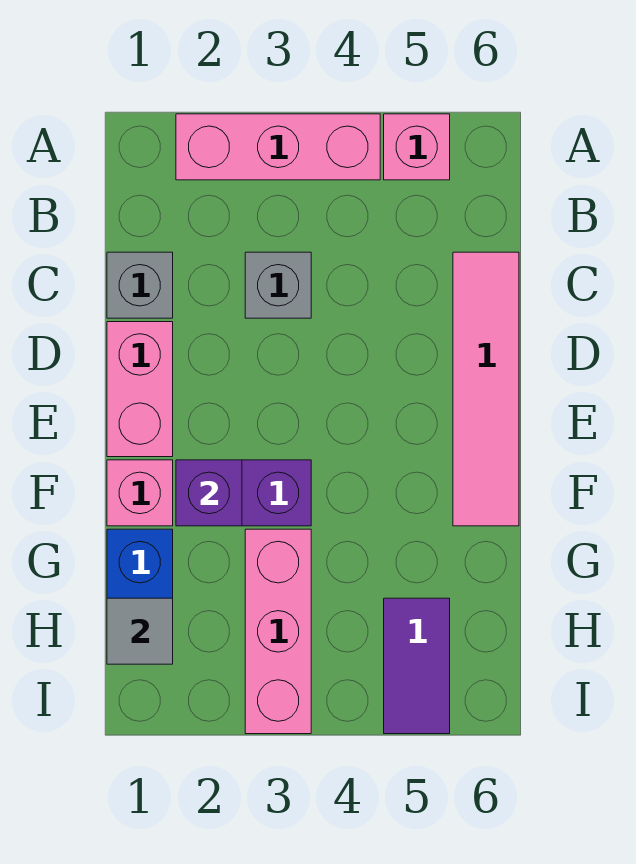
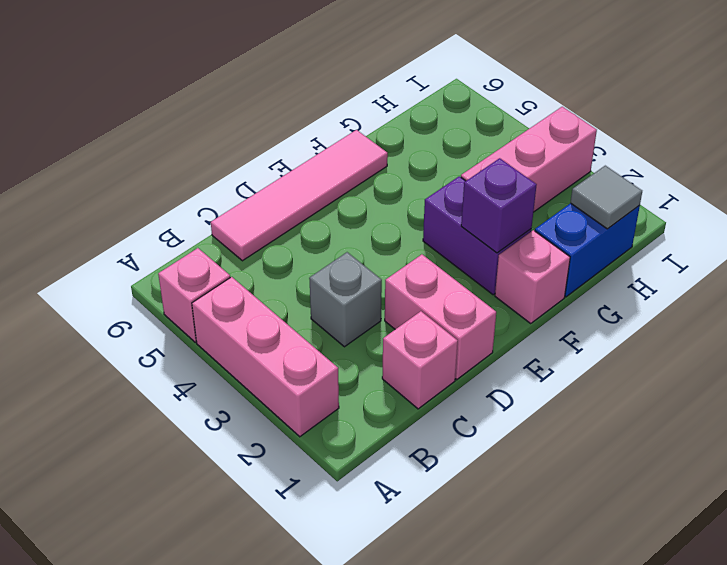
grey brick C1 level 1 -> pink brick C1 level 1
pink brick D1:E1 level 1 -> pink brick D1:D2 level 1
purple tile H5:I5 level 1 -> none

